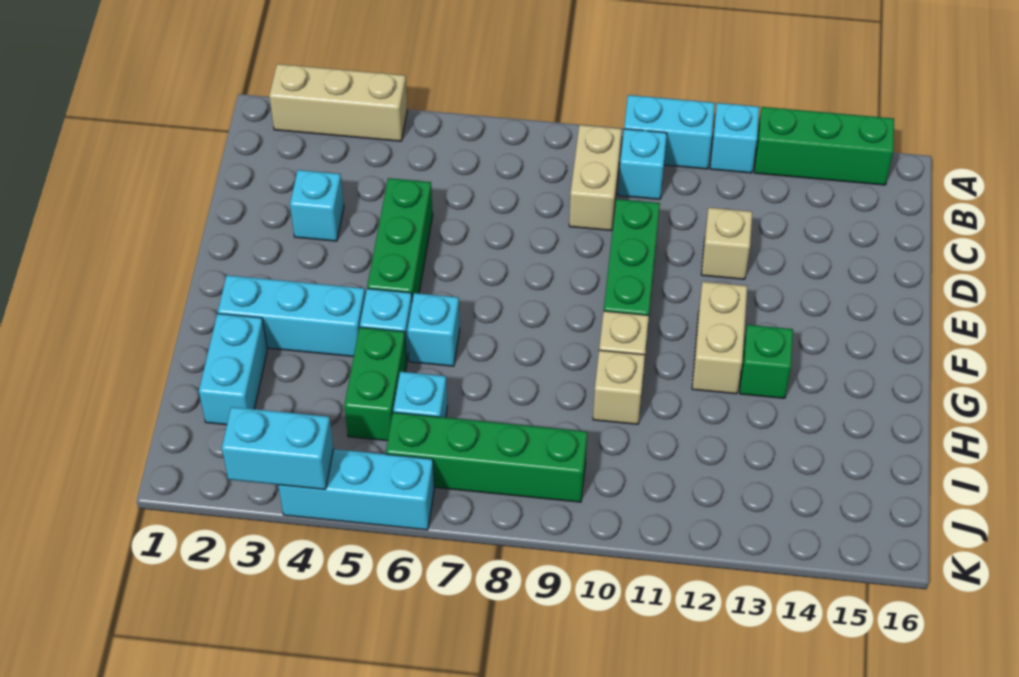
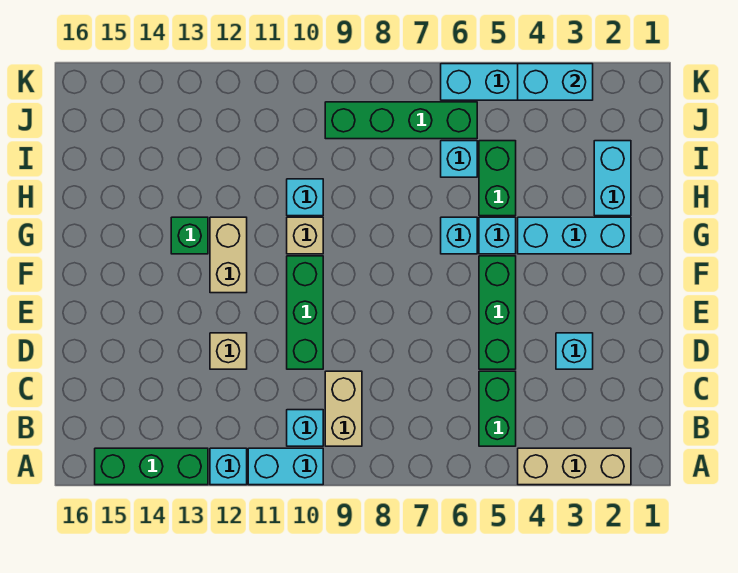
none -> green brick B5:C5 level 1
tan brick H10 level 1 -> cyan brick H10 level 1

